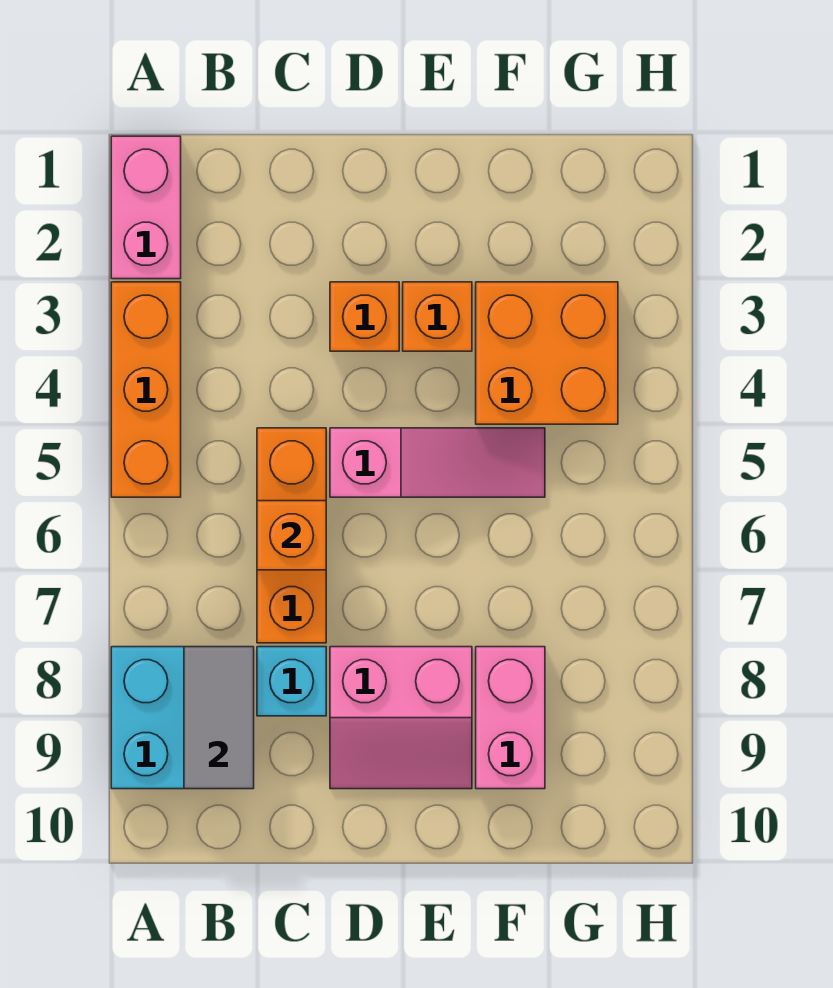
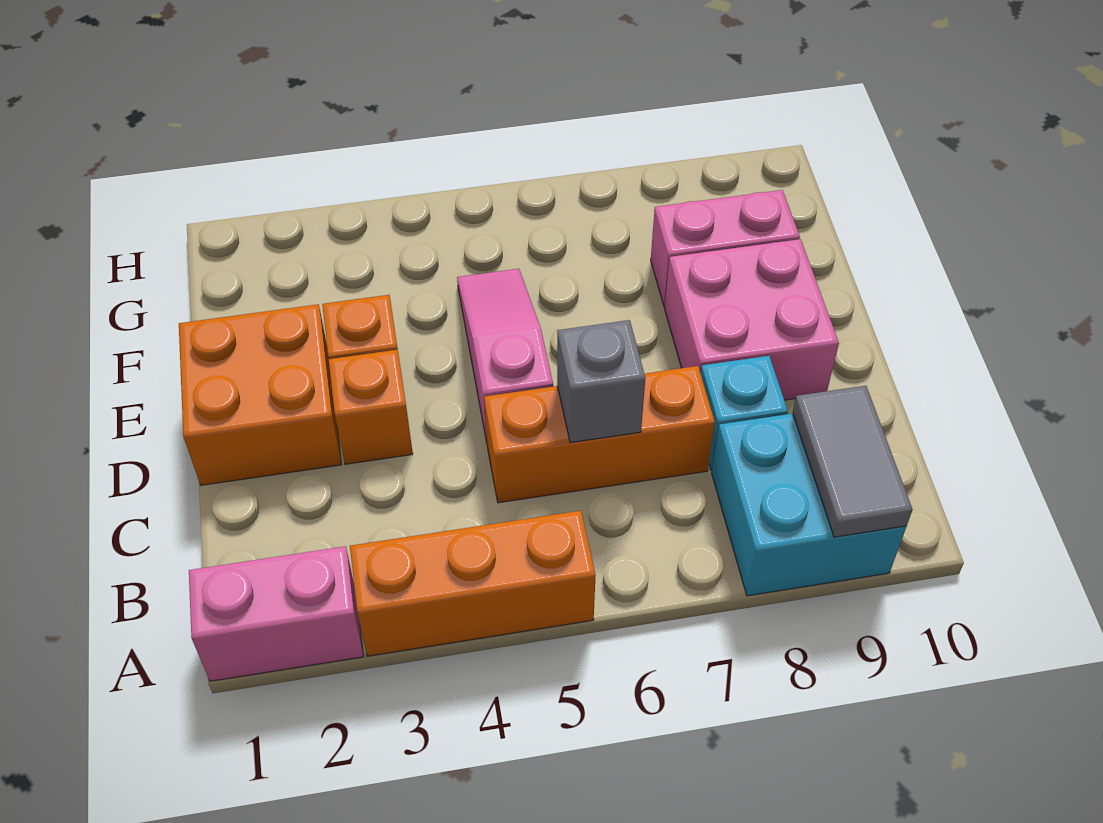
grey tile B8:B9 level 2 -> grey tile A9:B9 level 2
orange brick C6 level 2 -> grey brick C6 level 2
pink slope D8:E9 level 1 top 8 -> pink brick D8:E9 level 1
orange brick F3:G4 level 1 -> orange brick D1:E2 level 1

